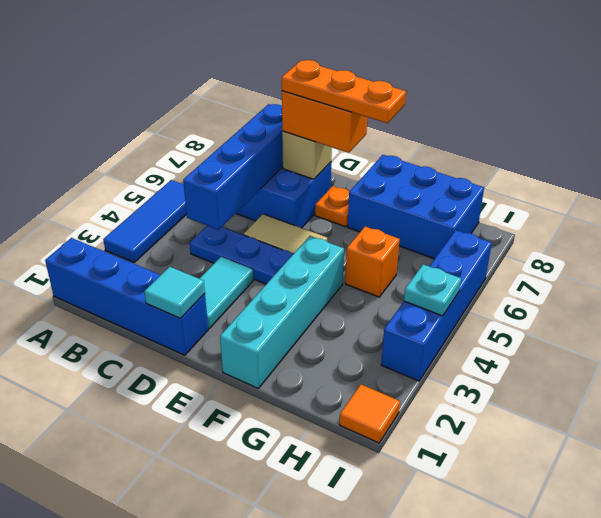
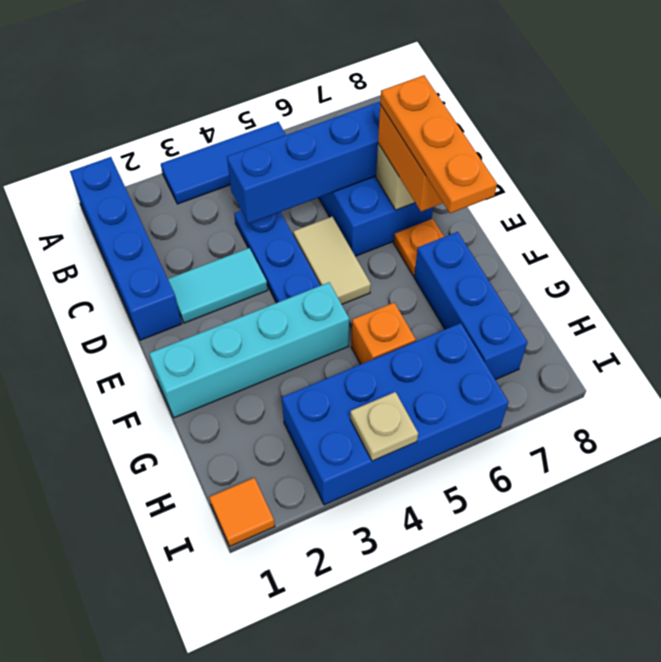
cyan tile D1 level 2 -> none
blue brick F7:H8 level 1 -> blue brick F7:H7 level 1
blue brick I3:I6 level 1 -> blue brick H3:I6 level 1
cyan plate I4 level 2 -> tan plate I4 level 2

